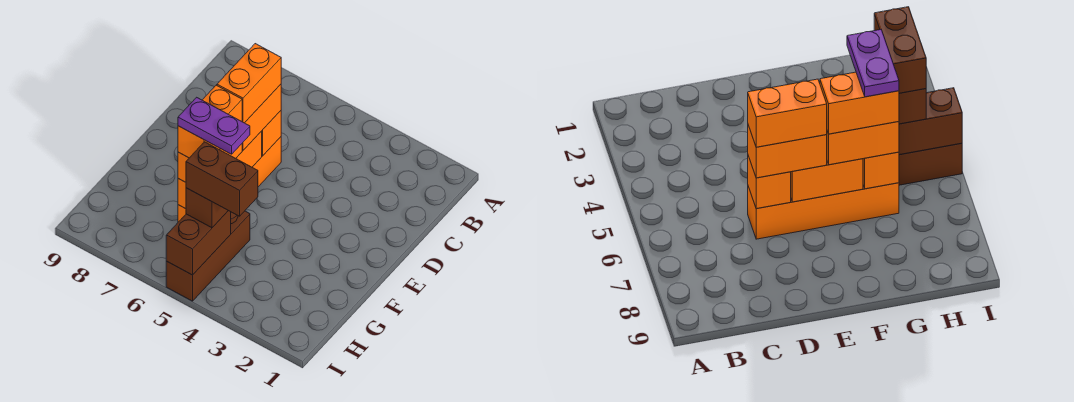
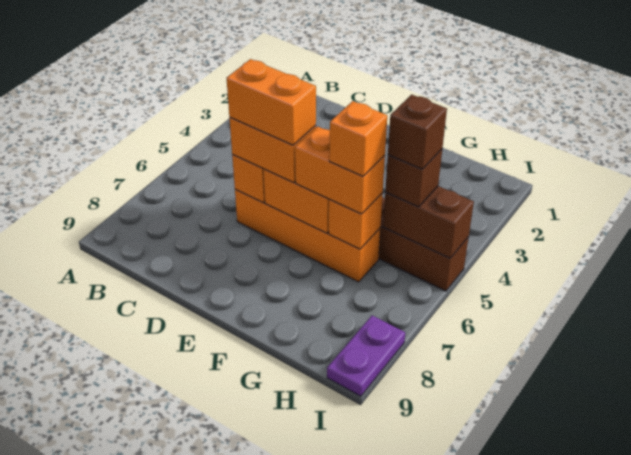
orange brick F6:G6 level 4 -> orange brick G6 level 4
purple plate G5:G6 level 5 -> purple plate I8:I9 level 1
brown brick H4:H5 level 4 -> brown brick H5 level 4

